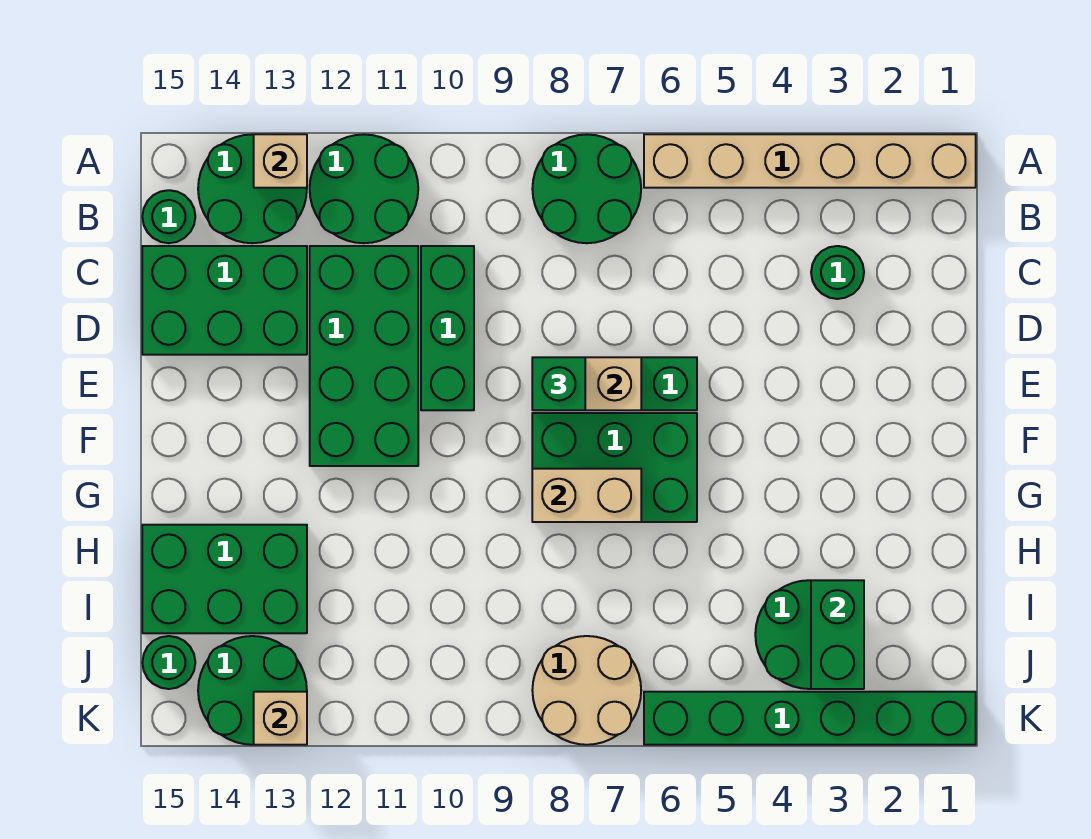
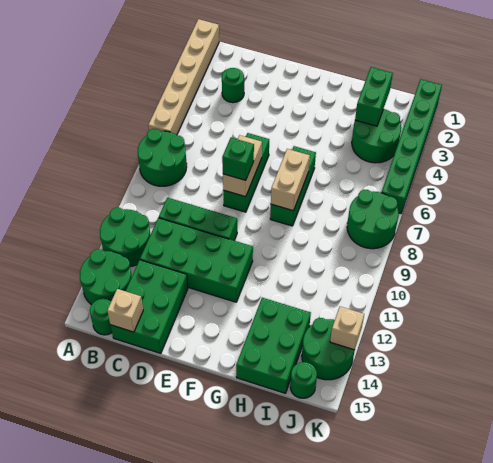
tan brick A13 level 2 -> tan brick C15 level 2
green brick F6:G8 level 1 -> green brick G6:G8 level 1
green brick I3:J3 level 2 -> green brick I2:I3 level 2
tan round brick J7:K8 level 1 -> green round brick J7:K8 level 1

